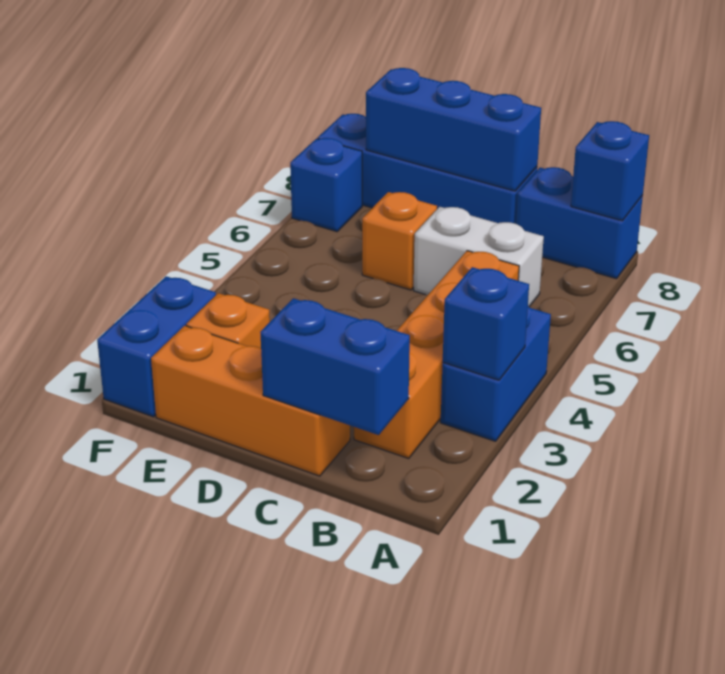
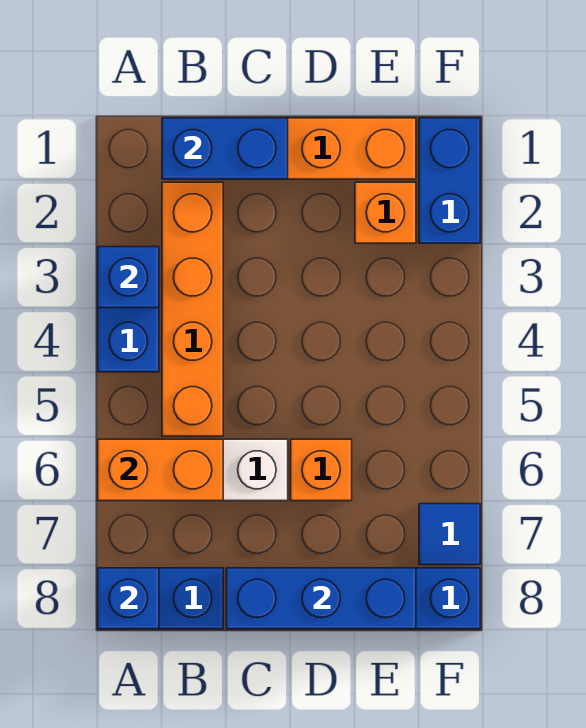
none -> orange brick A6:B6 level 2
blue brick F7 level 1 -> blue tile F7 level 1

